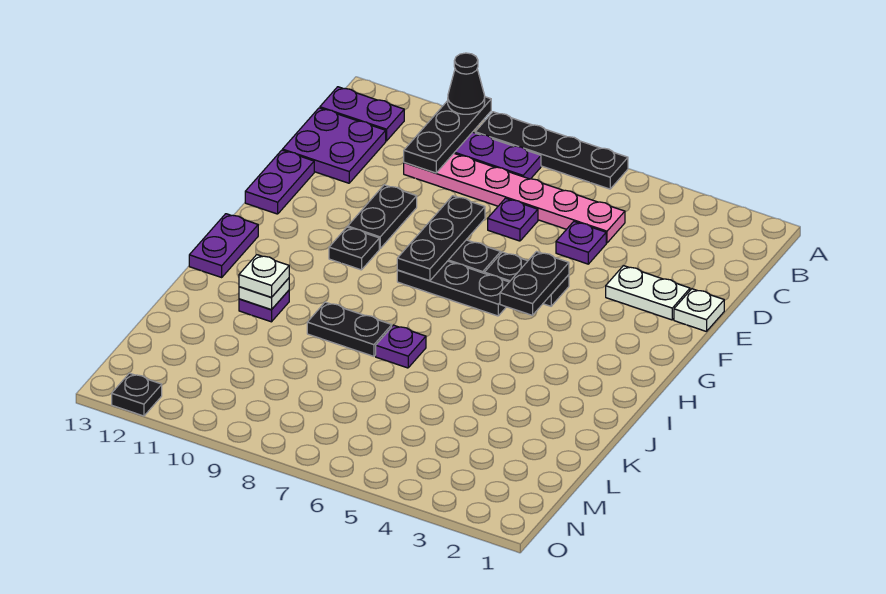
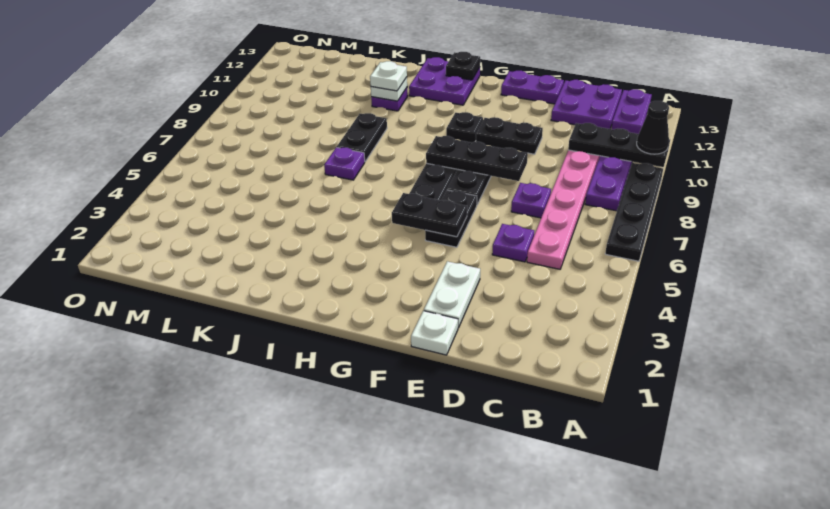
purple plate H13:I13 level 1 -> purple plate H12:I13 level 1
black plate O12 level 1 -> black plate H13 level 2

